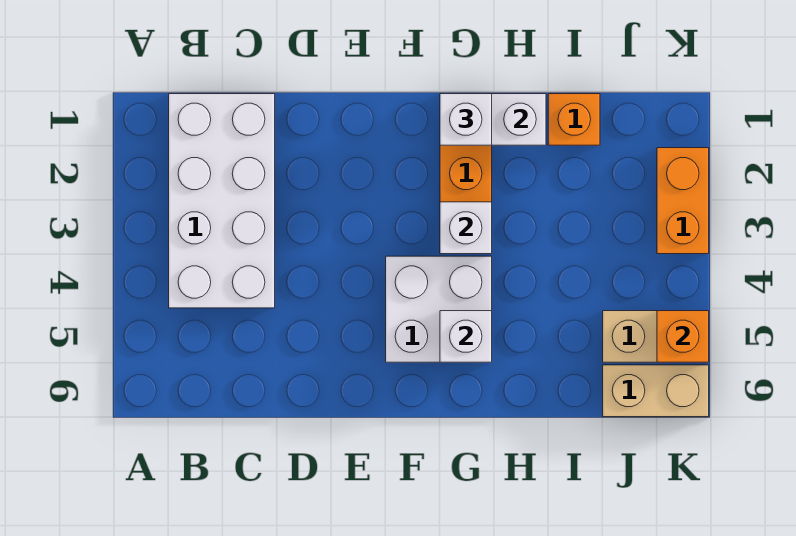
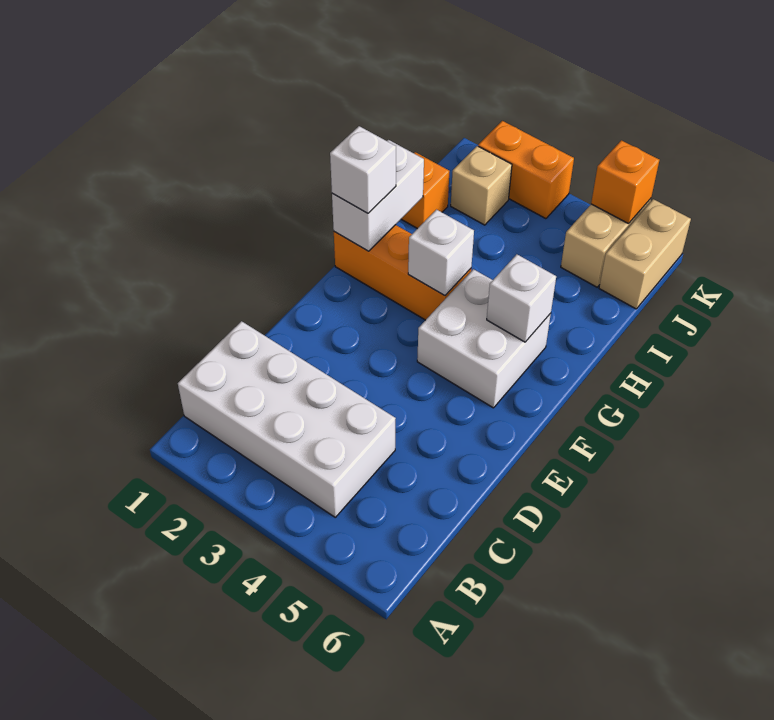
none -> tan brick J2 level 1

